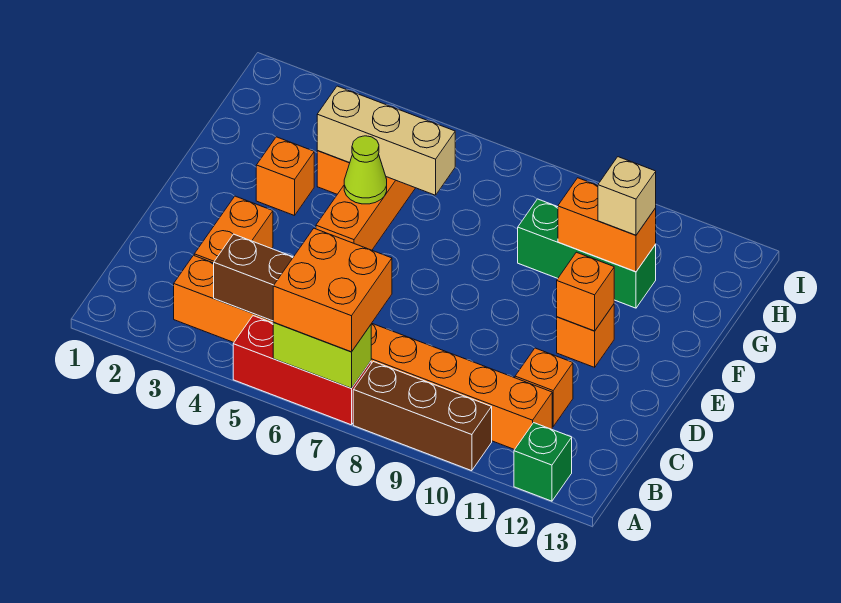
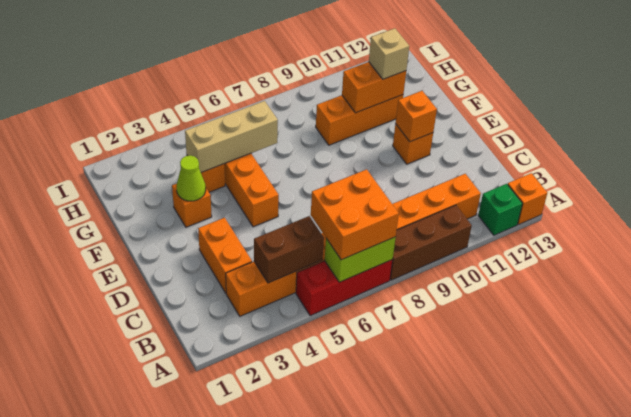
orange brick C11 level 1 -> orange brick A13 level 1
lime cone F5 level 2 -> lime cone F3 level 2
green brick G9:G11 level 1 -> orange brick G9:G11 level 1

